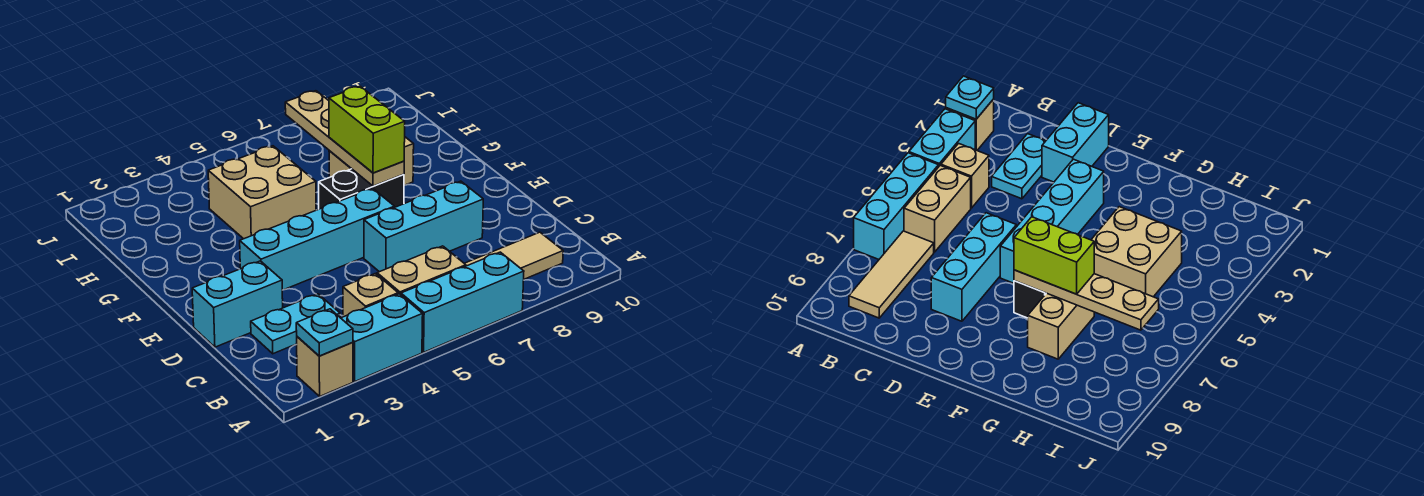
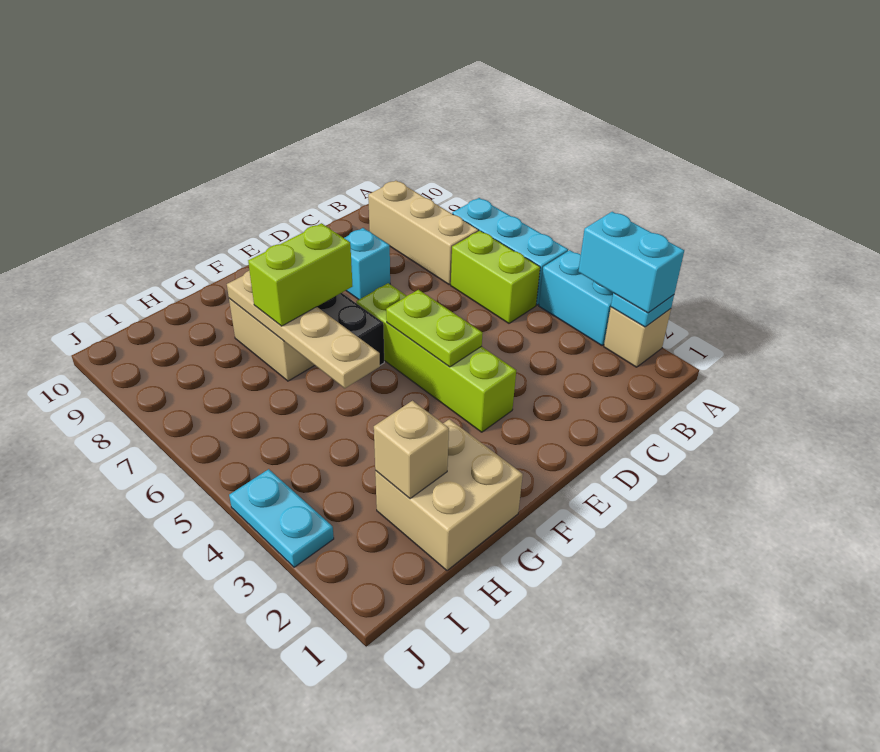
tan brick B4 level 1 -> tan brick H2 level 2
tan brick B5:B6 level 1 -> lime brick B5:B6 level 1
tan tile B7:B9 level 1 -> tan brick B7:B9 level 1
cyan plate C2:C3 level 1 -> cyan plate J3:J4 level 1
cyan brick D1:D2 level 1 -> cyan brick A2:A3 level 3
cyan brick D6:D8 level 1 -> cyan brick D8 level 1
cyan brick E3:E6 level 1 -> lime brick E3:E6 level 1
none -> lime plate E4:E5 level 2
tan plate F7:I7 level 2 -> tan plate G5:G8 level 2
tan brick G4:H5 level 1 -> tan brick G1:H2 level 1

